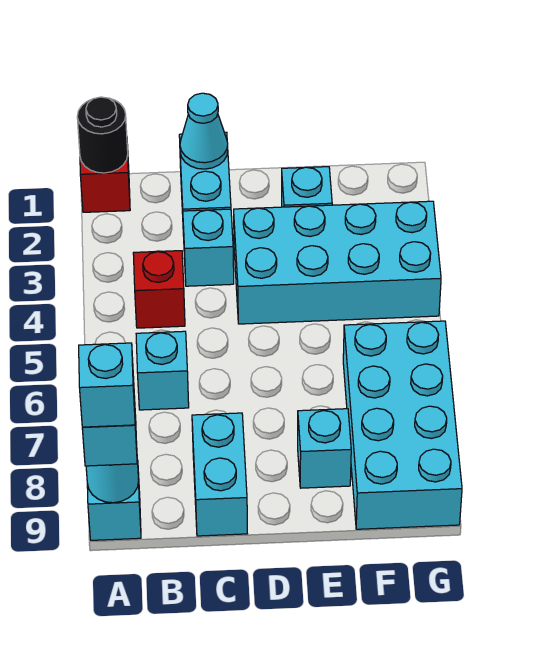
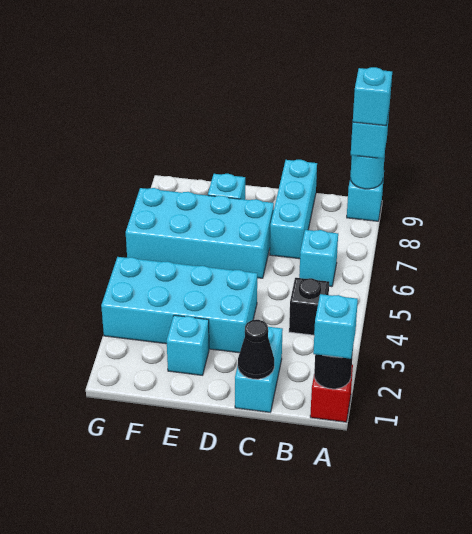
red brick B4 level 1 -> black brick B4 level 1
cyan cone C1 level 2 -> black cone C1 level 2
cyan brick C3 level 1 -> cyan brick A1 level 3
cyan brick C8:C9 level 1 -> cyan brick C7:C9 level 1
cyan brick F6:G9 level 1 -> cyan brick D6:G7 level 1

